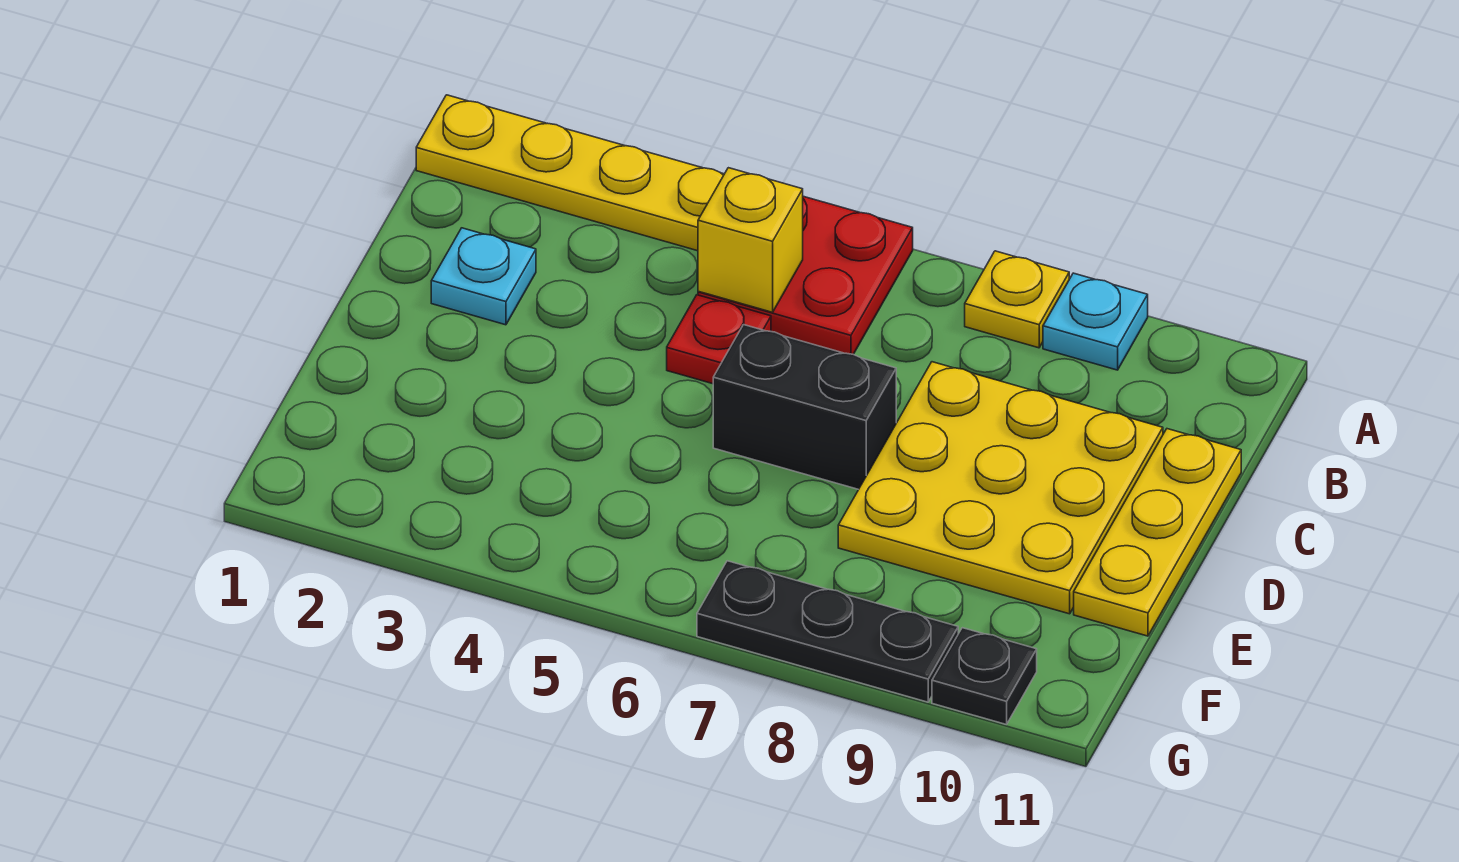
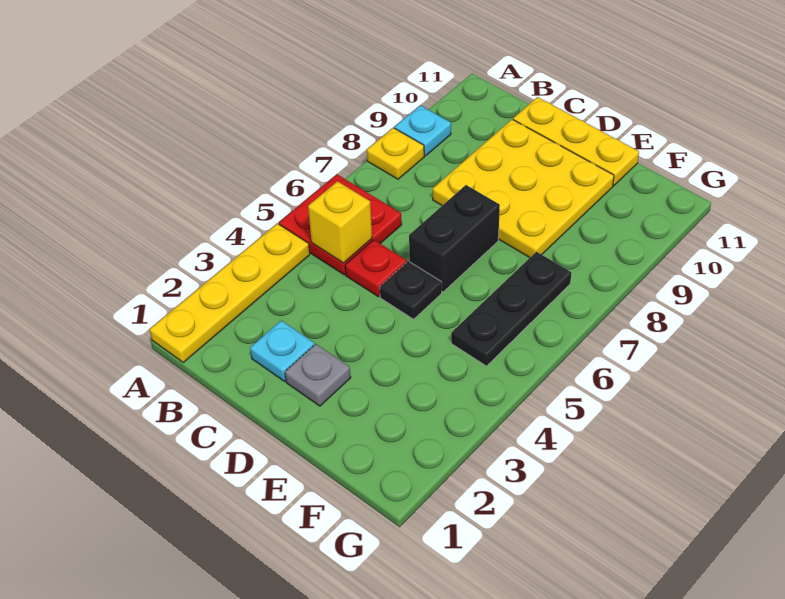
none -> grey plate D2 level 1
black plate G7:G9 level 1 -> black plate F5:F7 level 1
black plate G10 level 1 -> black plate D5 level 1

